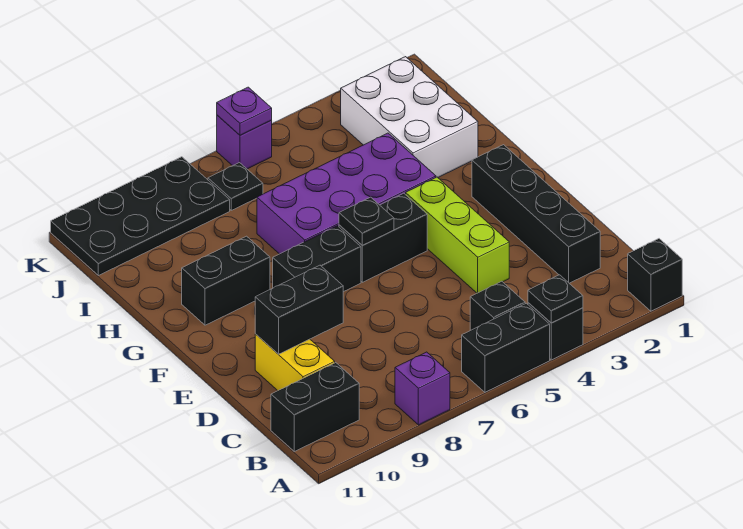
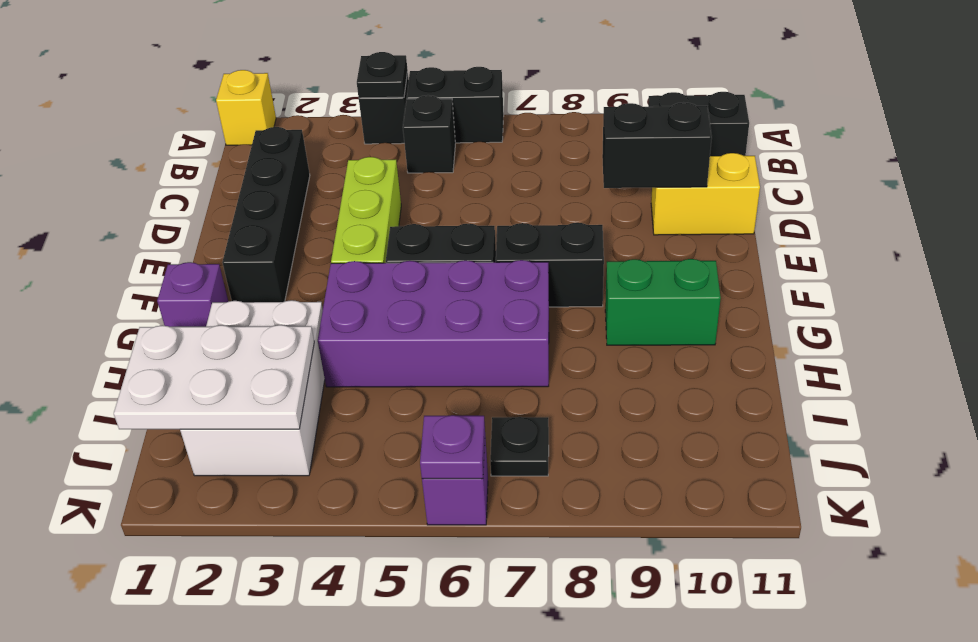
black brick A1 level 1 -> yellow brick A1 level 1
purple brick A8 level 1 -> purple brick G1 level 1
yellow brick C10:D10 level 1 -> yellow brick D10:D11 level 1
black plate F6 level 2 -> none
black brick G9:G10 level 1 -> green brick G9:G10 level 1
none -> white plate I1:J3 level 2
black plate J8:K11 level 1 -> none

